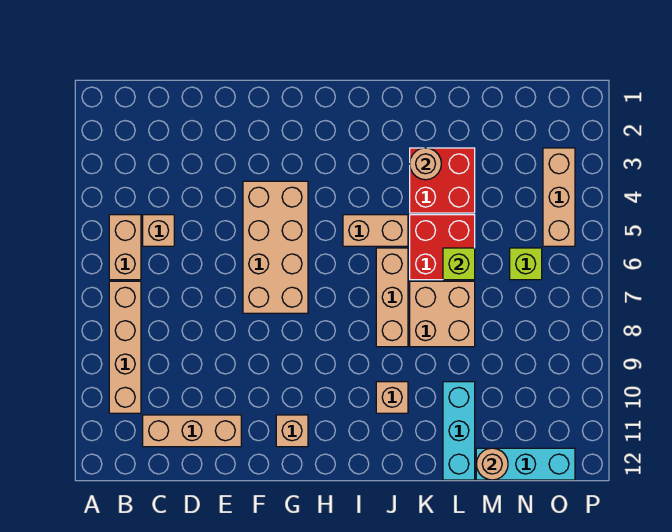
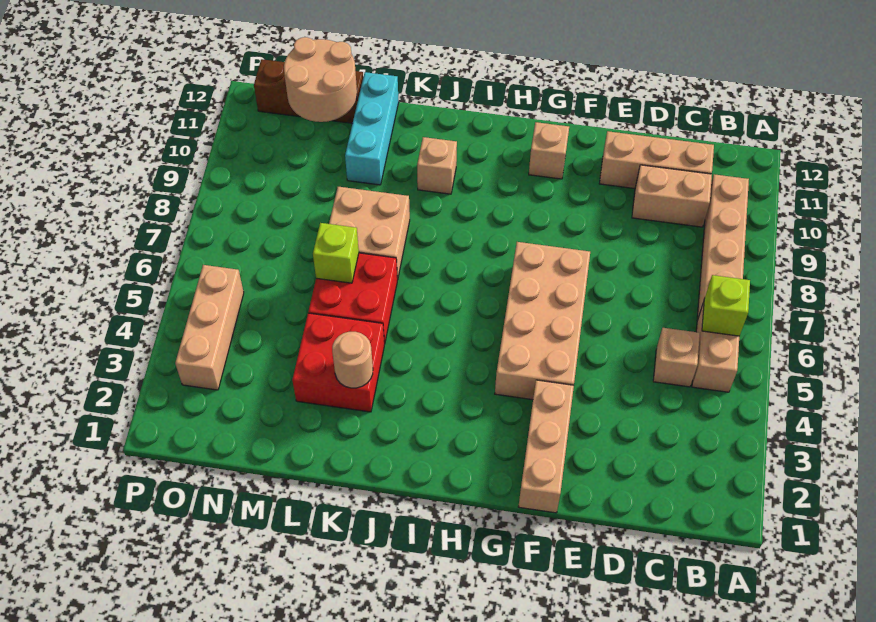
tan brick I5:J5 level 1 -> tan brick C10:D10 level 1
tan brick J6:J8 level 1 -> tan brick F1:F3 level 1
cyan brick M12:O12 level 1 -> brown brick M12:O12 level 1
tan round brick M12 level 2 -> tan round brick M11:N12 level 2
lime brick N6 level 1 -> lime brick B6 level 2

